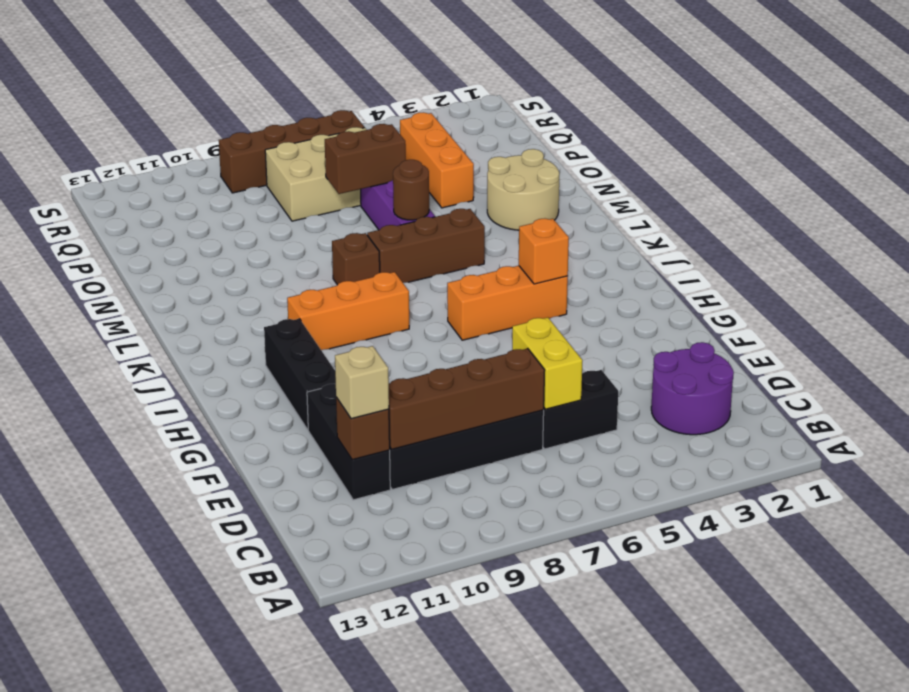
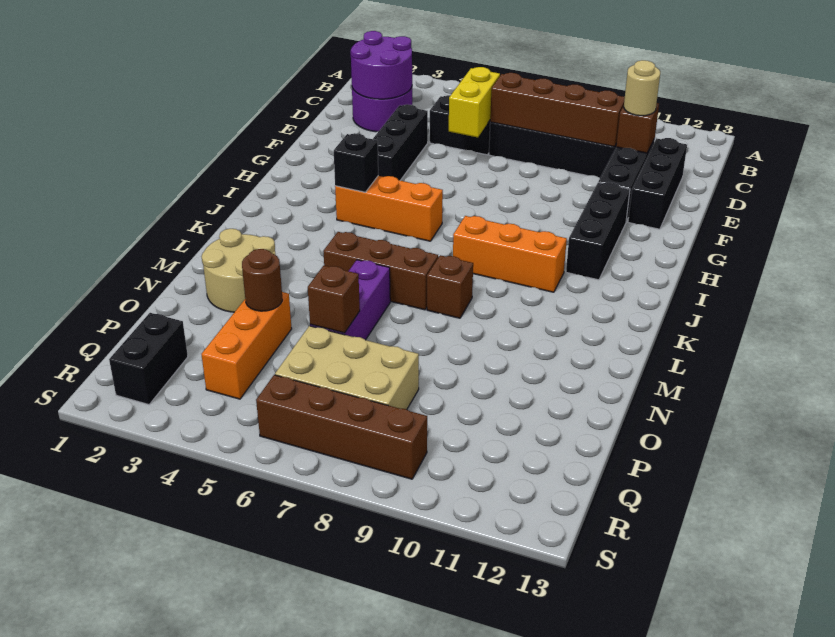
none -> purple round brick C2:D3 level 2
tan brick D11 level 3 -> tan round brick D11 level 3
none -> black brick D12:F12 level 1
none -> black brick E4:G4 level 1
orange brick I4 level 2 -> black brick I4 level 2
brown round brick M6 level 2 -> brown round brick O4 level 2
brown brick O6:O7 level 2 -> brown brick O6 level 2
none -> black brick Q2:R2 level 1

